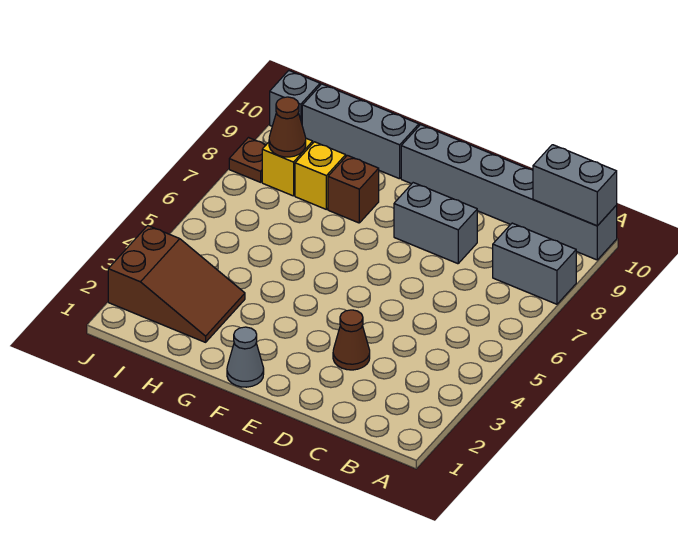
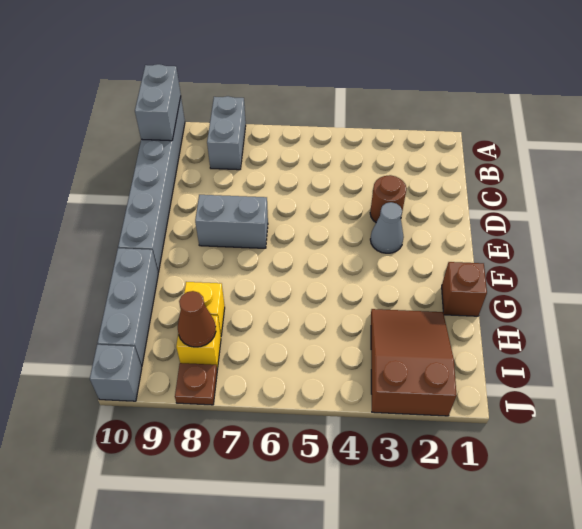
brown cone D3 level 1 -> brown round brick D3 level 1
grey brick D8:E8 level 1 -> grey brick E7:E8 level 1
grey cone F1 level 1 -> grey cone E3 level 1
brown brick G8 level 1 -> brown brick G1 level 1

